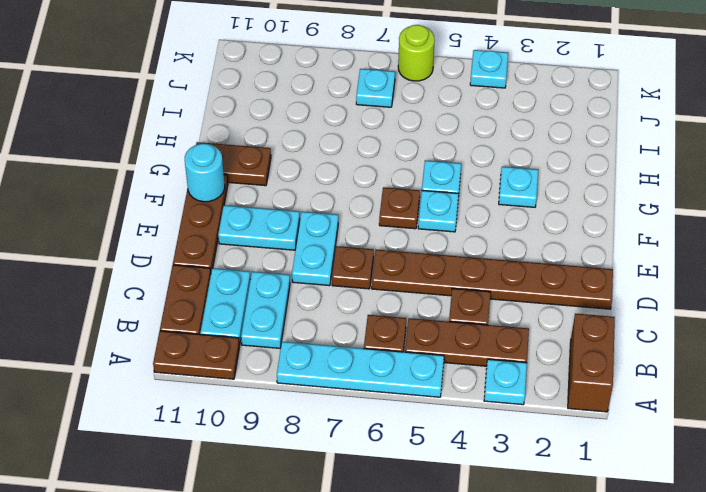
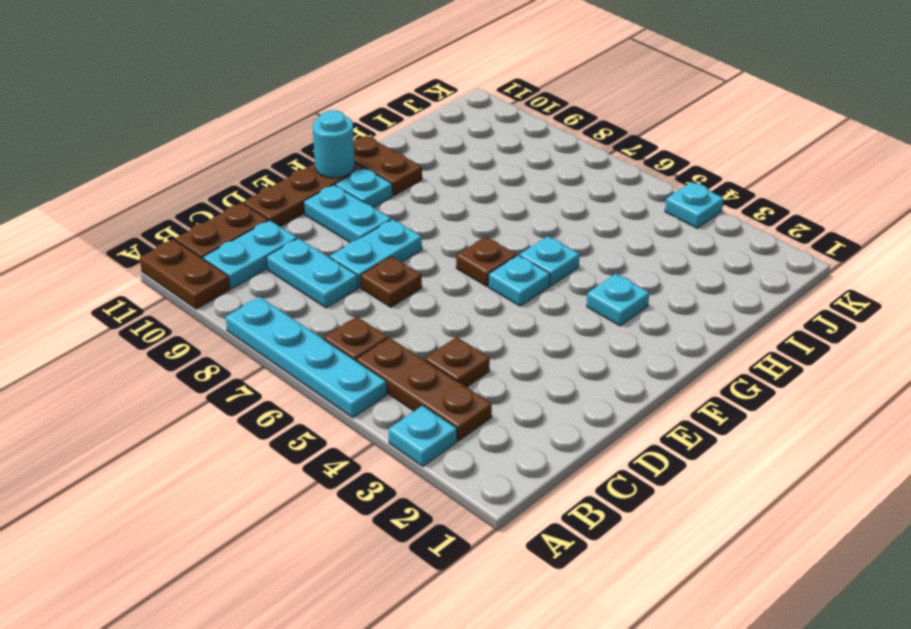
brown brick A1:B1 level 1 -> none
cyan plate B9:C9 level 1 -> cyan plate C8:C9 level 1
brown plate D1:D6 level 1 -> none
cyan plate J7 level 1 -> cyan plate F10 level 1
lime round brick K6 level 1 -> none

